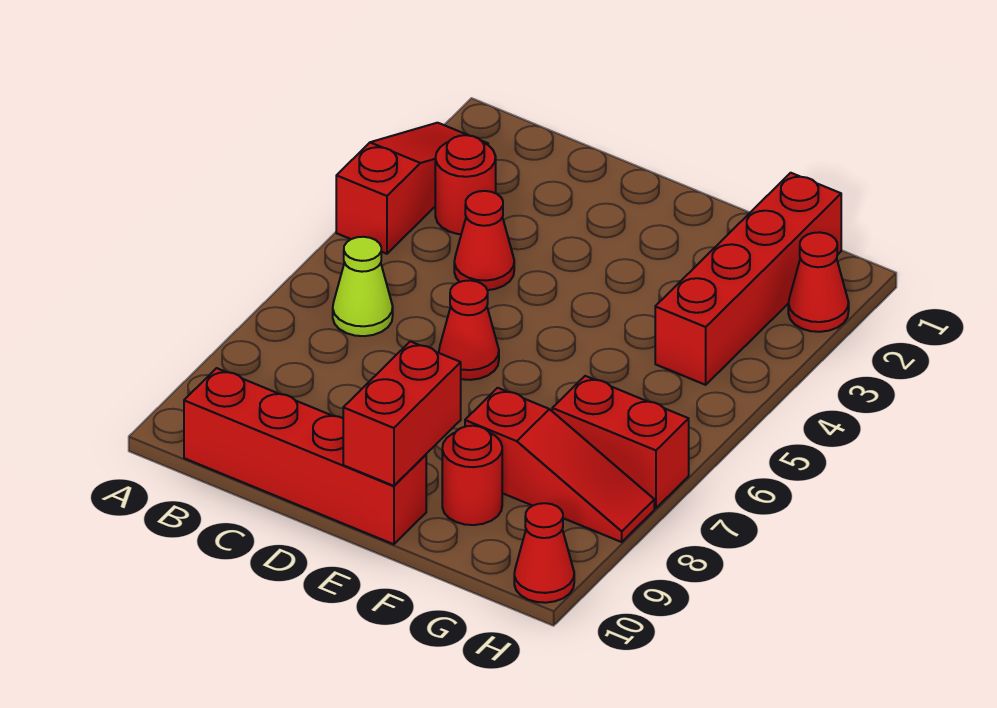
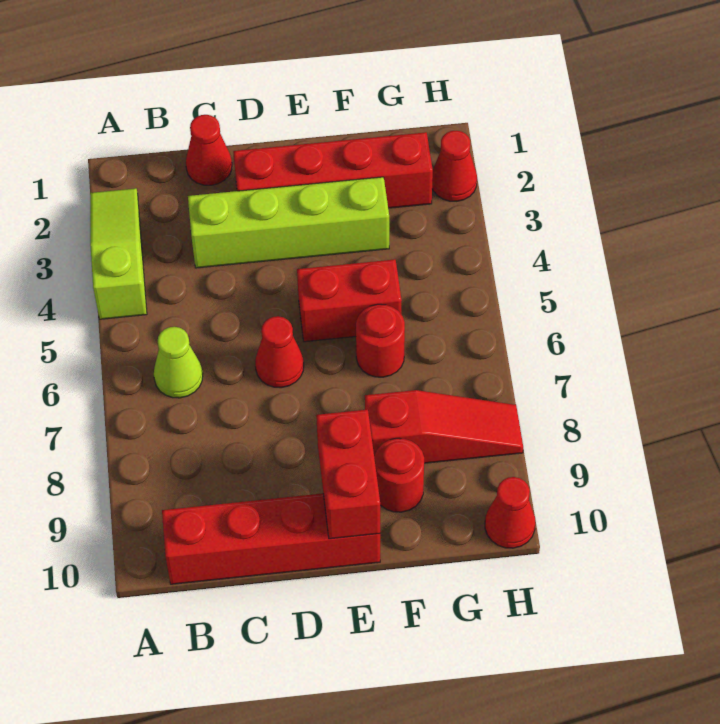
red slope A2:A4 level 1 top 4 -> lime slope A2:A4 level 1 top 4
red round brick B3 level 1 -> red round brick F6 level 1
none -> lime brick C3:F3 level 1
red cone C4 level 1 -> red cone C1 level 1
red brick G1:G4 level 1 -> red brick D2:G2 level 1
red brick G7:H7 level 1 -> red brick E5:F5 level 1

